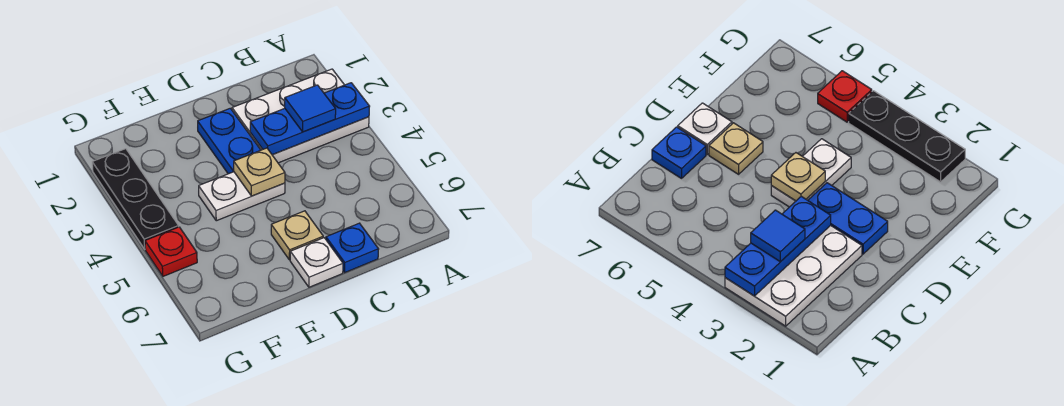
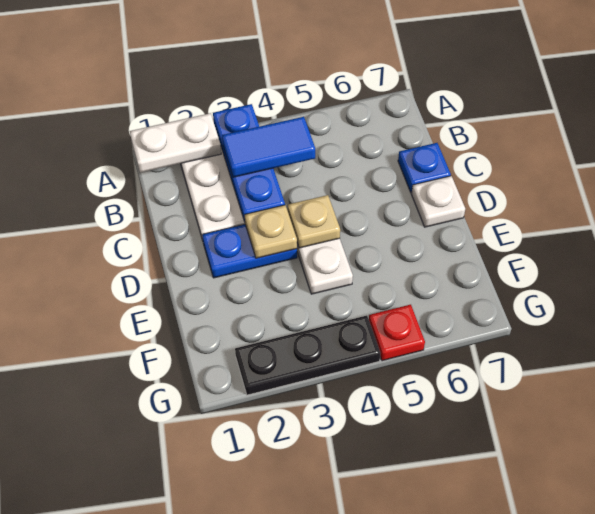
none -> white plate A1:A2 level 2
blue tile B3 level 3 -> blue tile B3:B4 level 3
tan plate D6 level 1 -> tan plate D3 level 2

